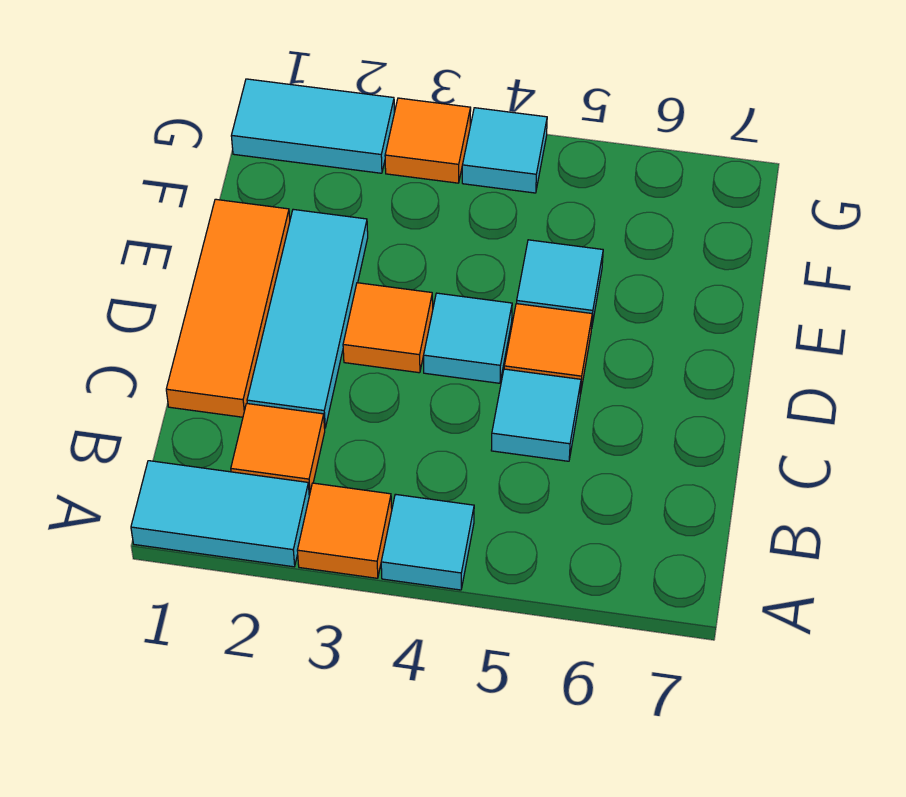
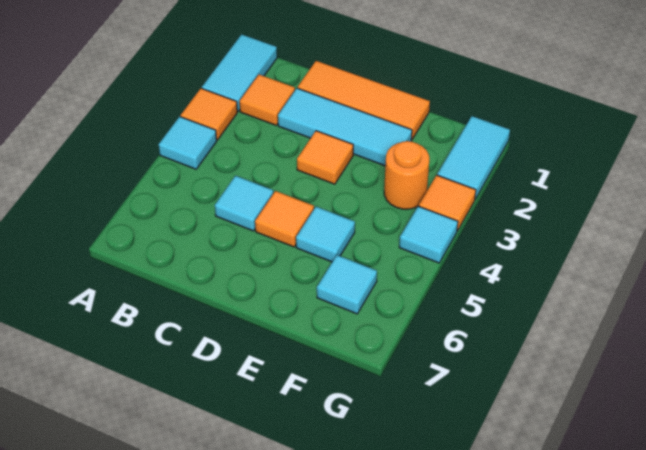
cyan tile D4 level 1 -> cyan tile F6 level 1
none -> orange round brick F3 level 1

